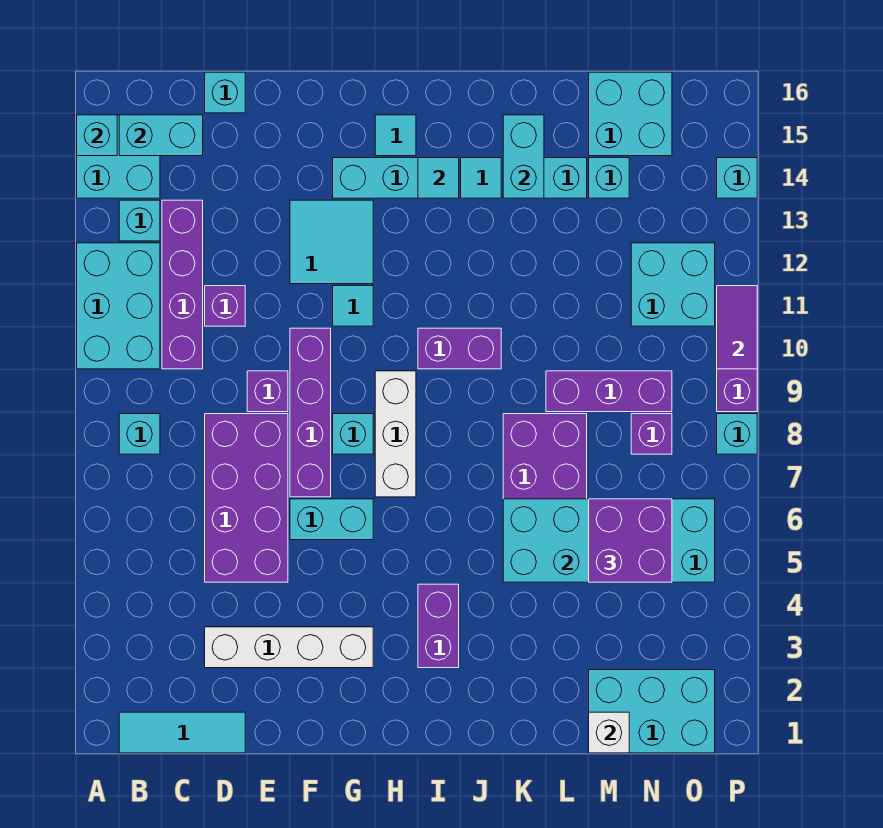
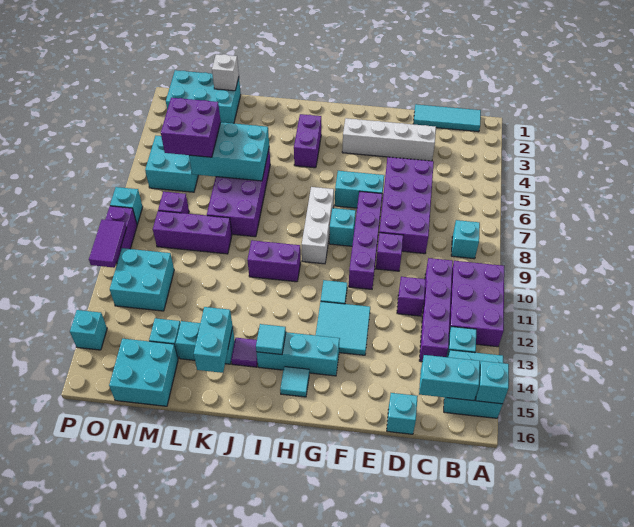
cyan brick A10:B12 level 1 -> purple brick A10:B12 level 1
cyan tile J14 level 1 -> purple tile J14 level 1

